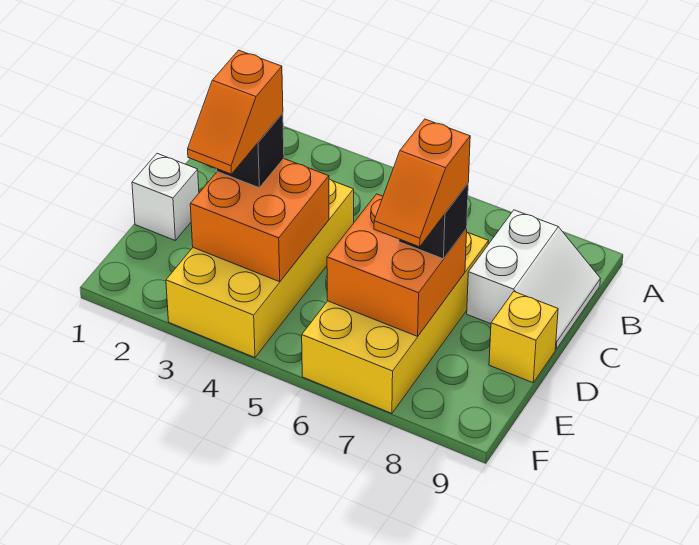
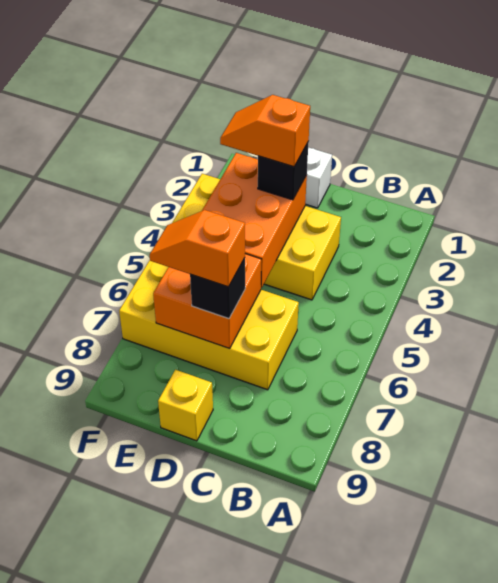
white slope B8:C9 level 1 top 8 -> none
orange brick D3:E4 level 2 -> orange brick D3:E5 level 2

